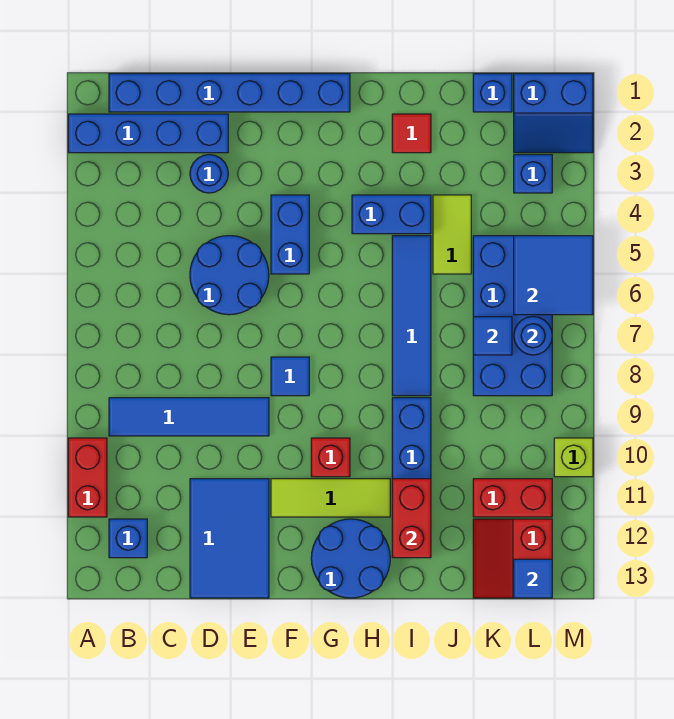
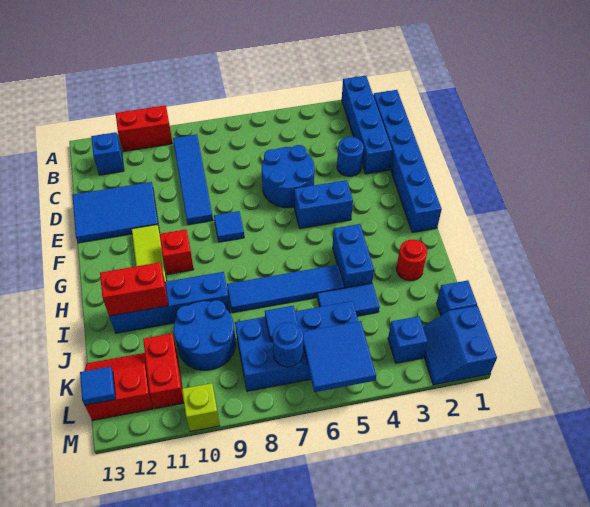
blue round brick G12:H13 level 1 -> blue round brick J9:K10 level 1
red tile I2 level 1 -> red round brick I2 level 1
lime tile J4:J5 level 1 -> blue tile J4:J5 level 1

